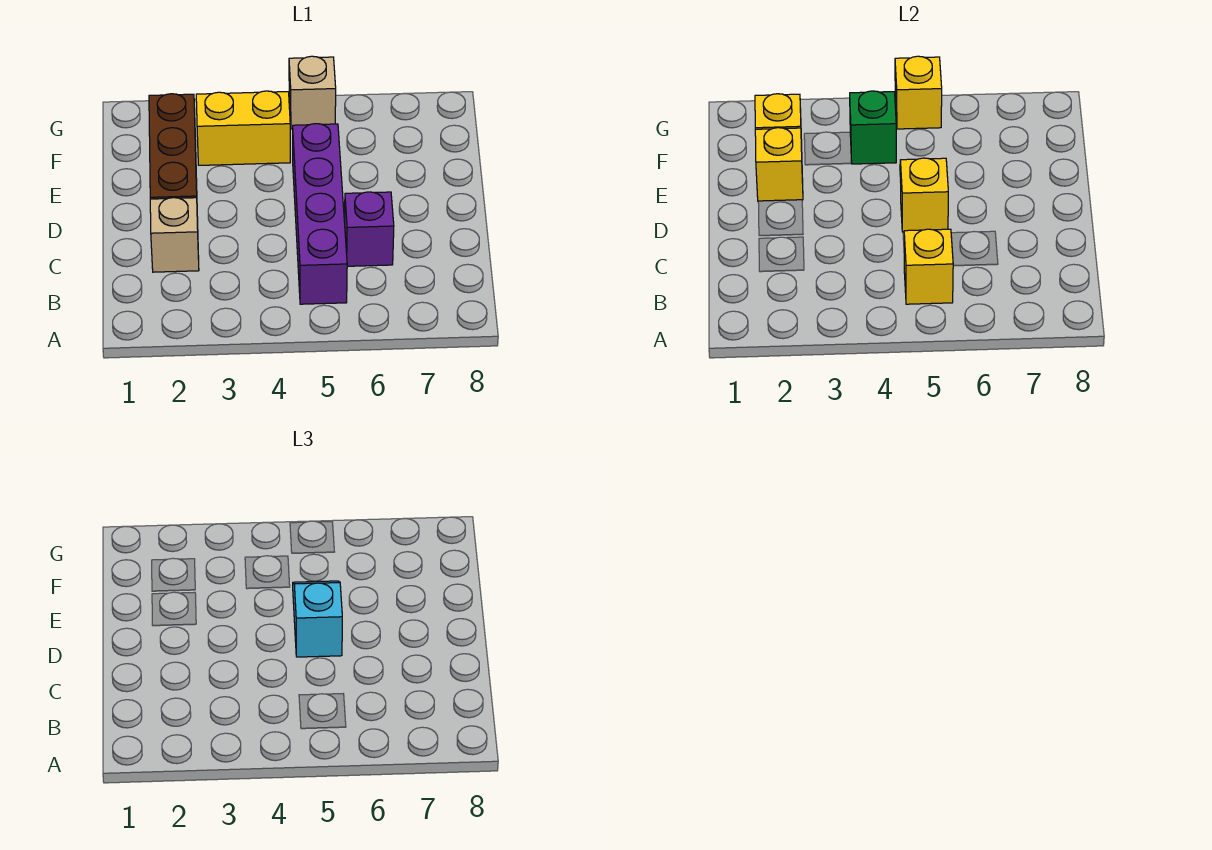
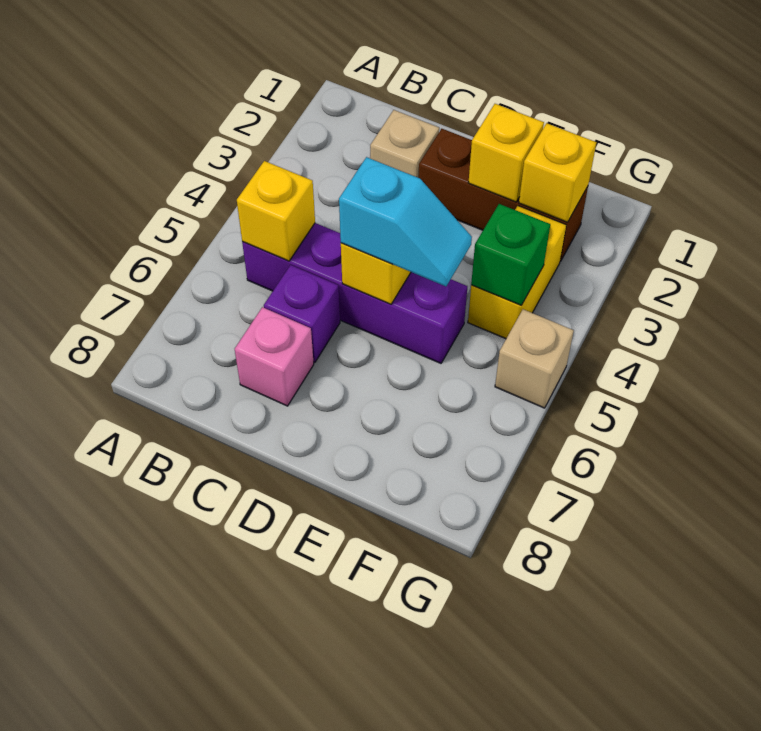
none -> pink brick C7 level 1
yellow brick G5 level 2 -> none

